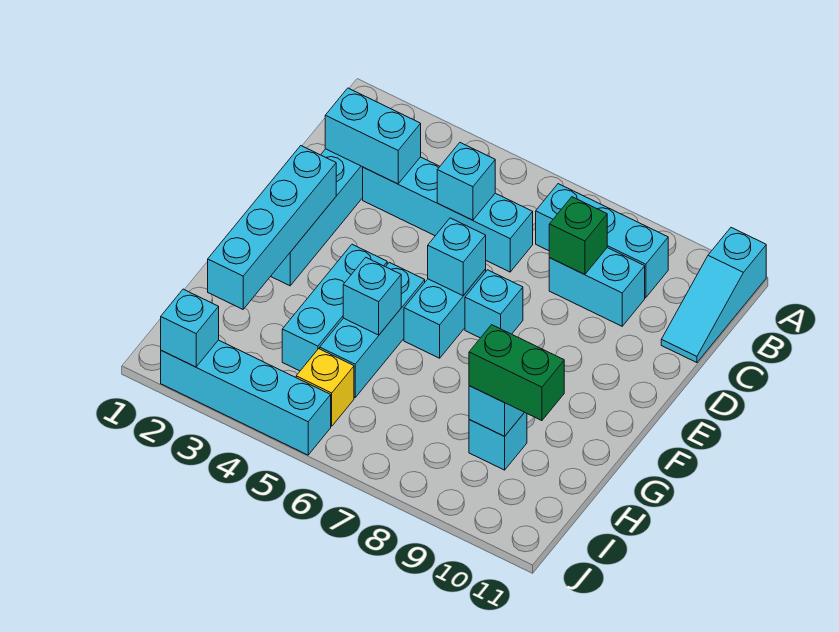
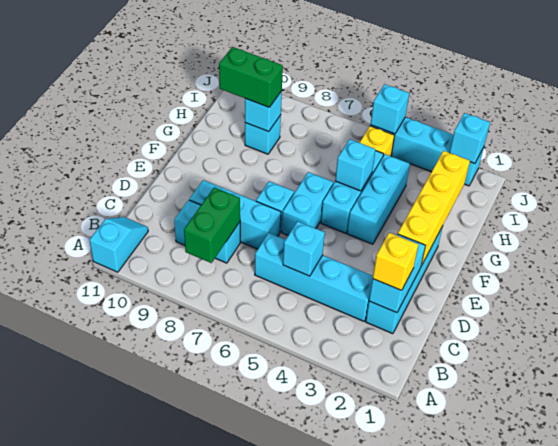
cyan slope A11:C11 level 1 top A -> cyan slope A11:B11 level 1 top A
cyan brick B7:B9 level 1 -> cyan brick D7:D9 level 1
cyan brick C2:C3 level 2 -> cyan brick C2:D2 level 2
none -> yellow brick C2 level 3
green brick C8 level 2 -> green brick B8:C8 level 2
cyan brick E2:H2 level 2 -> yellow brick E2:H2 level 2
cyan brick E6 level 2 -> cyan brick J5 level 2

